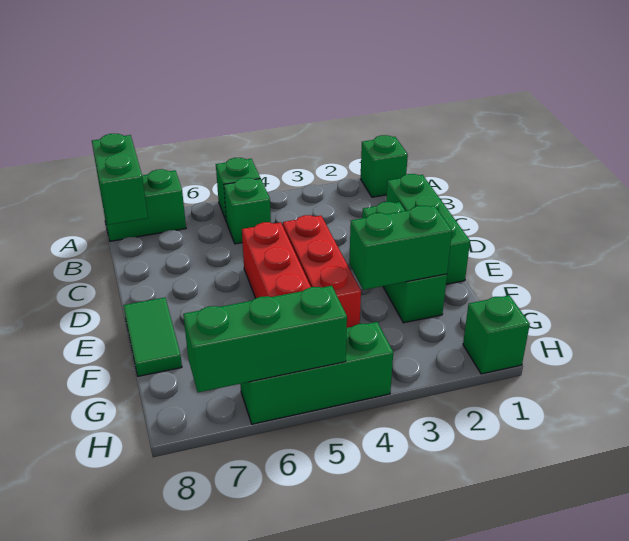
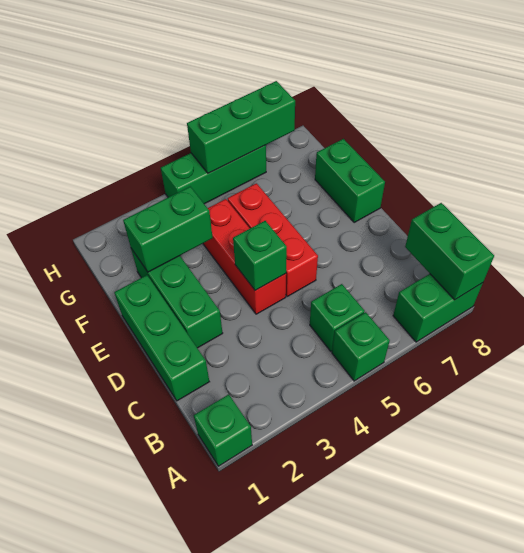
green tile E8:F8 level 1 -> green brick E8:F8 level 1
green brick H1 level 1 -> green brick D4 level 2

